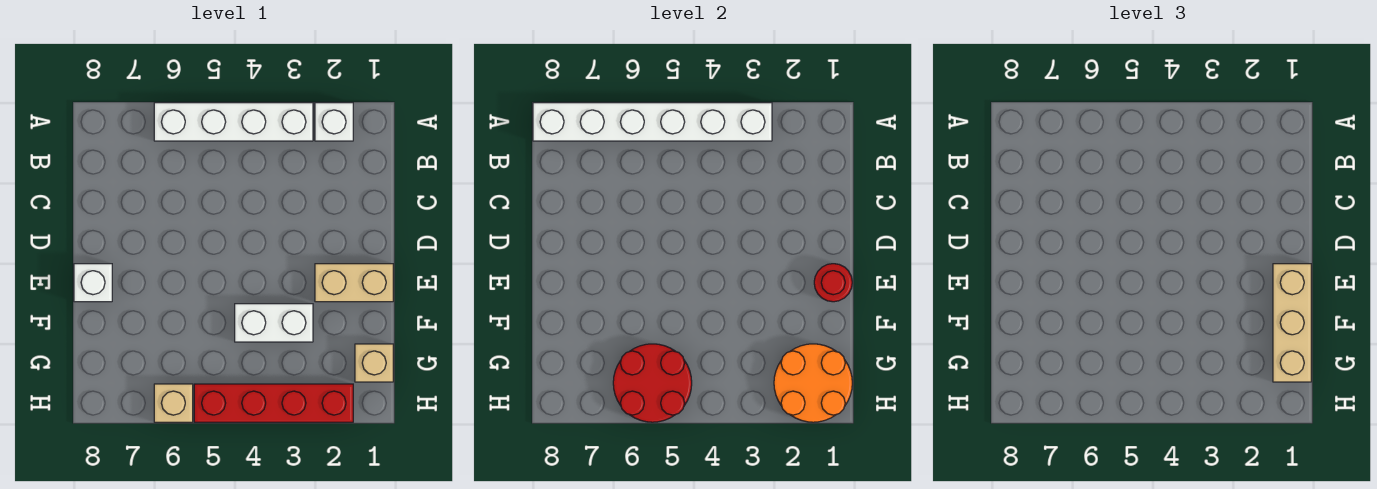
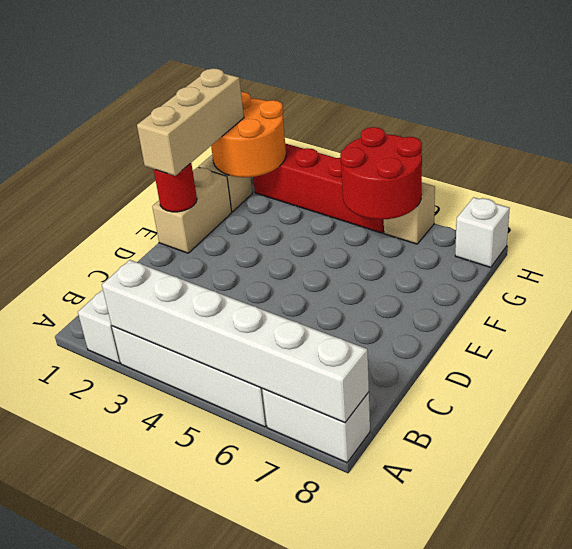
tan brick E1:E2 level 1 -> tan brick E1:F1 level 1
white brick E8 level 1 -> white brick H8 level 1
white brick F3:F4 level 1 -> white brick A7:A8 level 1

